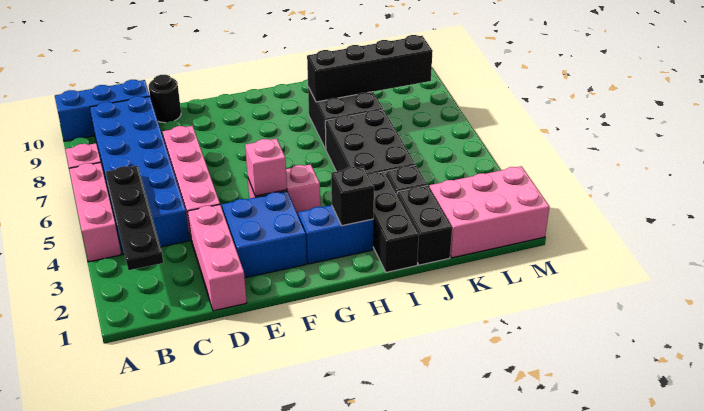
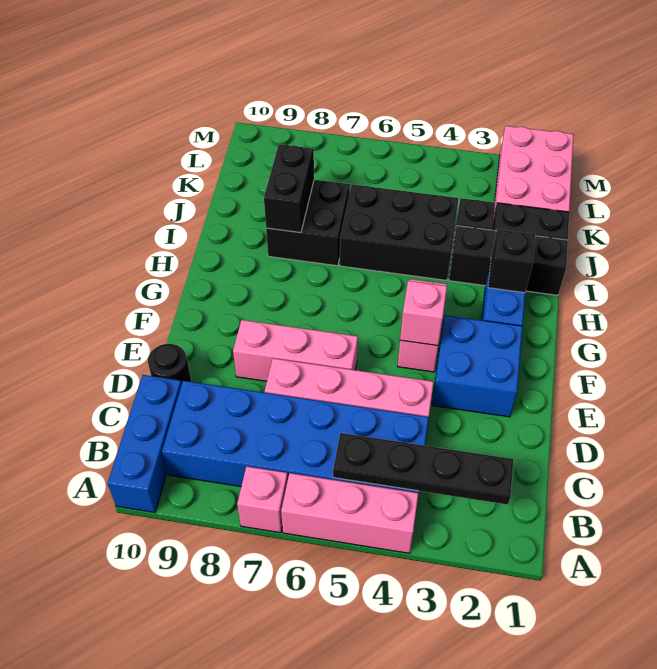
pink brick D1:D3 level 1 -> pink brick E6:E8 level 1
black brick I8:L8 level 2 -> black brick I8:J8 level 2

